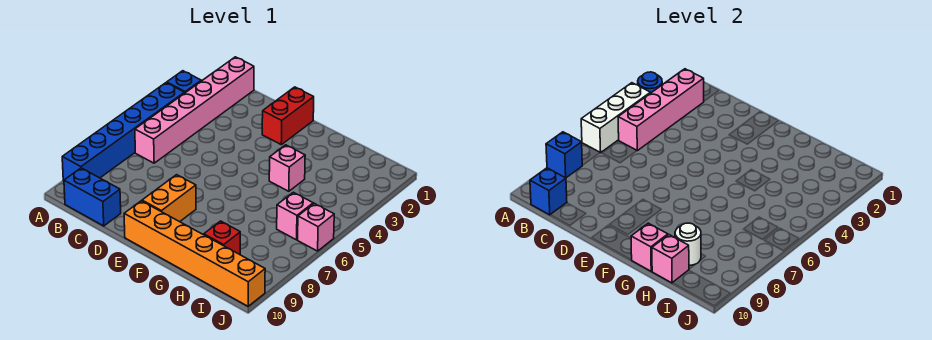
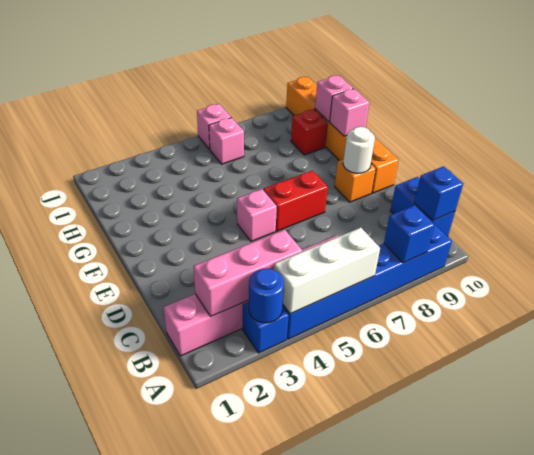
pink brick B2:B5 level 2 -> pink brick B2:B4 level 2
red brick E1:E2 level 1 -> red brick E6:E7 level 1
orange brick E8:E9 level 1 -> orange brick E9 level 1
pink brick G4 level 1 -> pink brick E5 level 1
white round brick H9 level 2 -> white round brick E9 level 2

